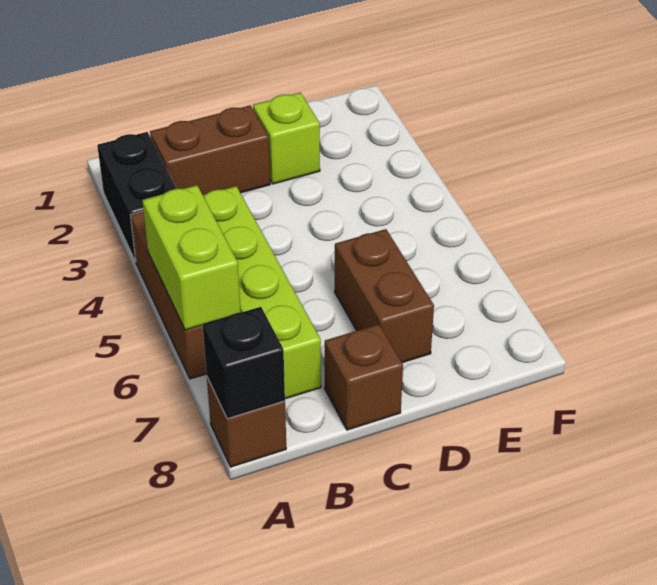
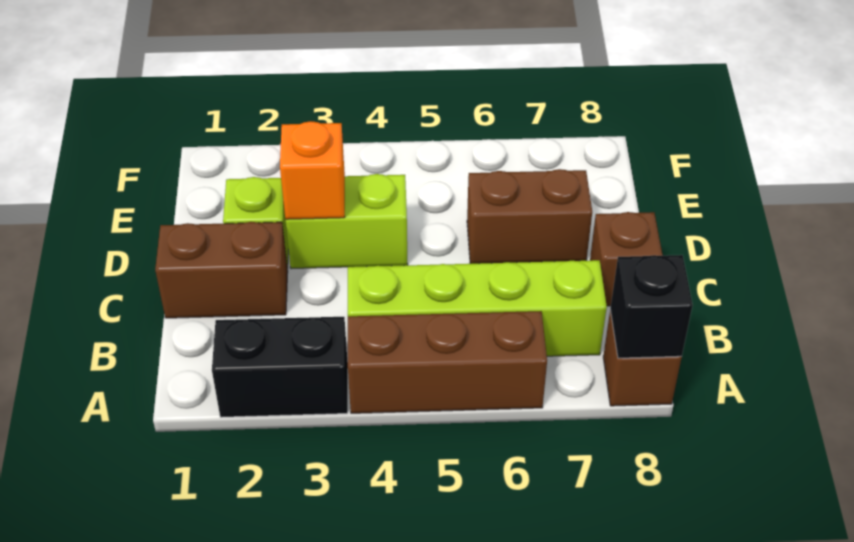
lime brick A5:A6 level 2 -> lime brick D3:D4 level 1
brown brick B2:C2 level 1 -> brown brick C1:C2 level 1
none -> orange brick D3 level 2

